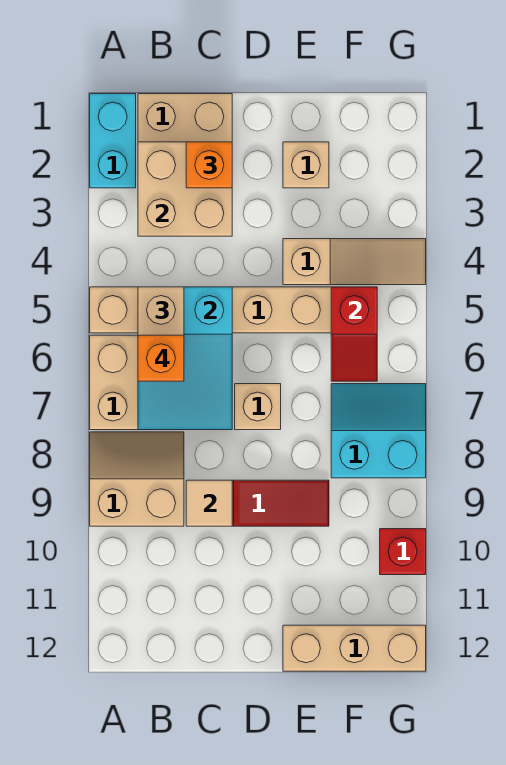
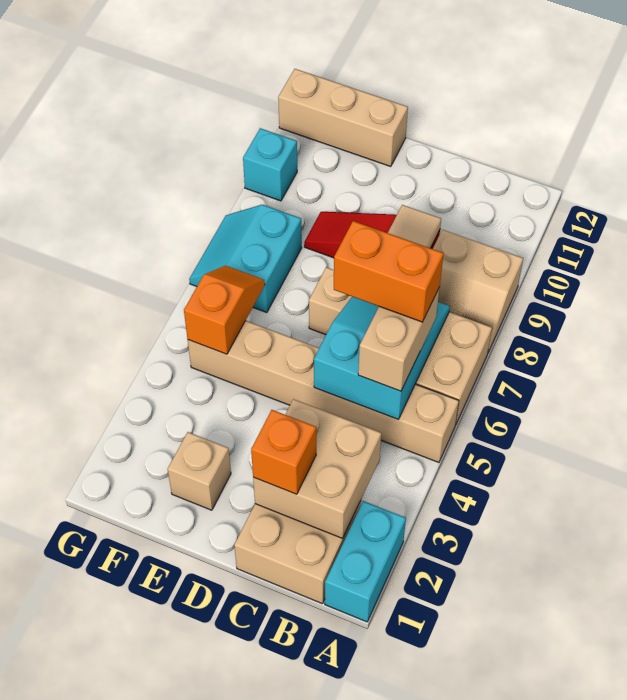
orange brick B6 level 4 -> orange brick B6:C6 level 4
tan slope E4:G4 level 1 top E -> none
red slope F5:F6 level 2 top 5 -> orange slope F5:F6 level 2 top 5
cyan slope F7:G8 level 1 top 8 -> cyan slope F7:G8 level 1 top F
red brick G10 level 1 -> cyan brick G10 level 1

